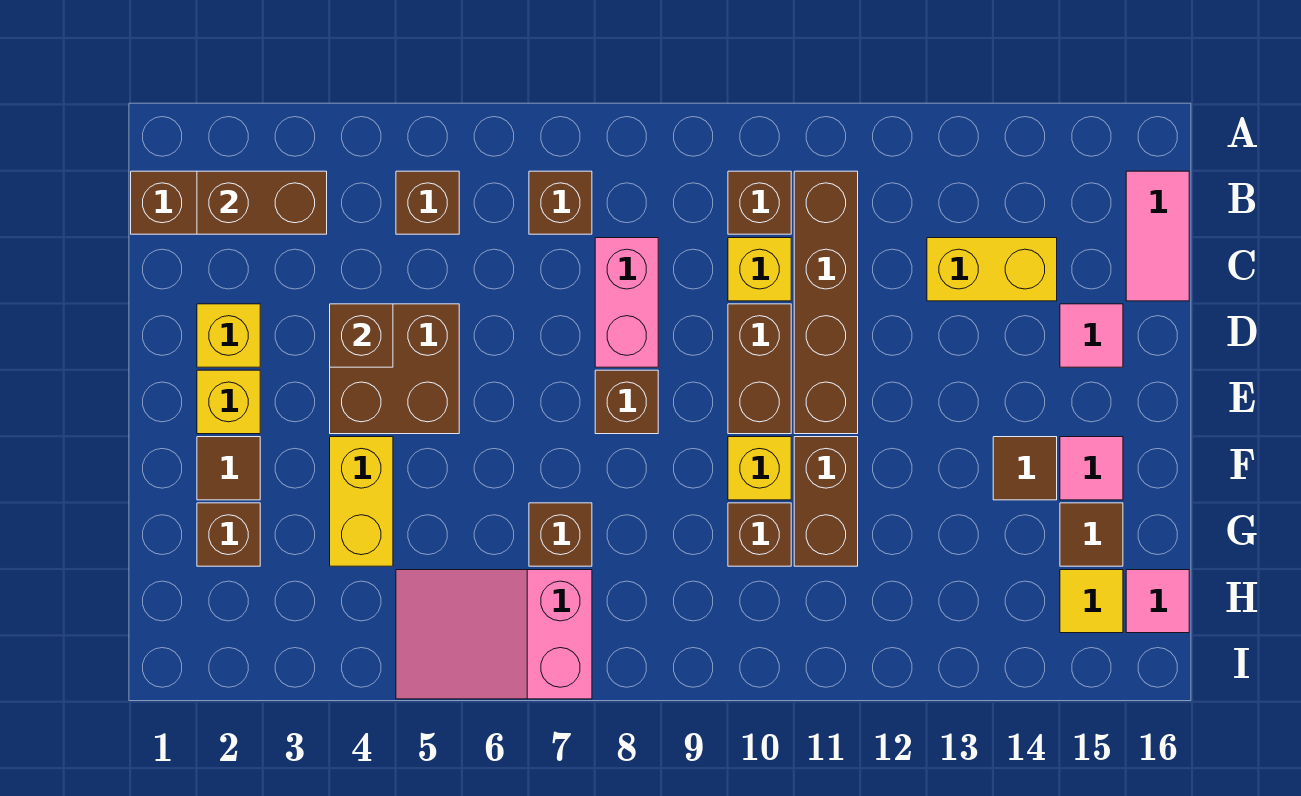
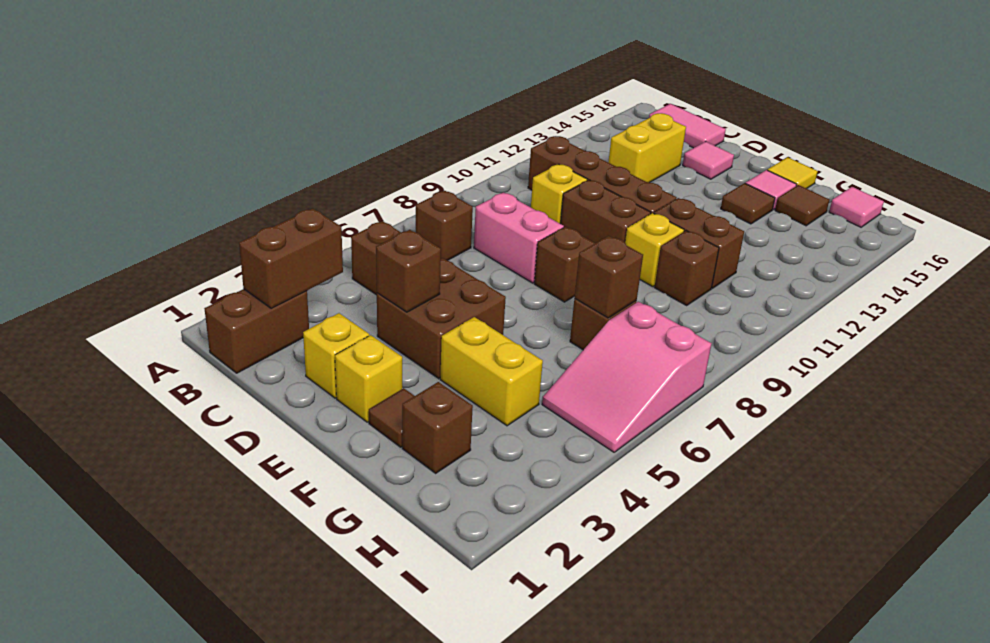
brown brick B10 level 1 -> brown brick G7 level 2
yellow tile H15 level 1 -> yellow tile F16 level 1

